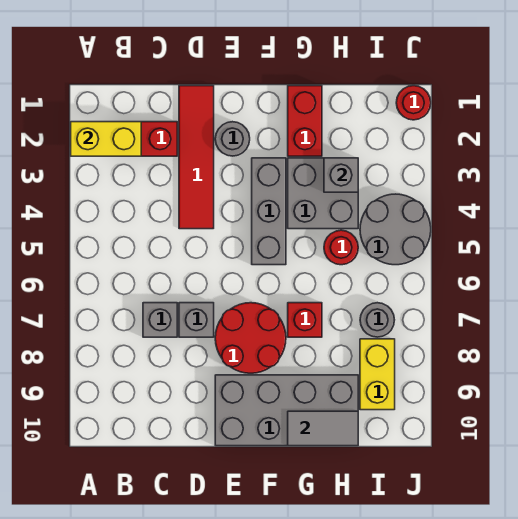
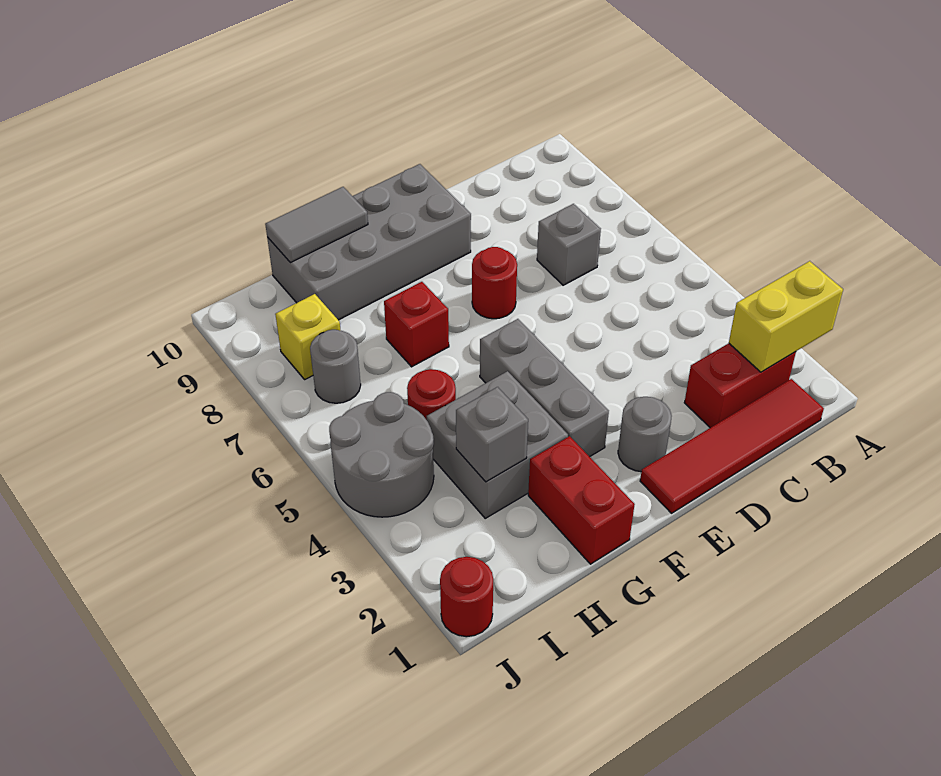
red tile D1:D4 level 1 -> red tile B1:E1 level 1
grey brick D7 level 1 -> none
red round brick E7:F8 level 1 -> red round brick E7 level 1
yellow brick I8:I9 level 1 -> yellow brick I8 level 1

